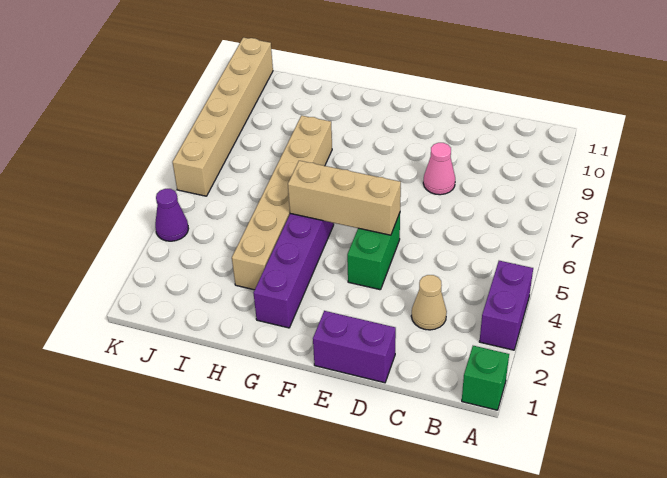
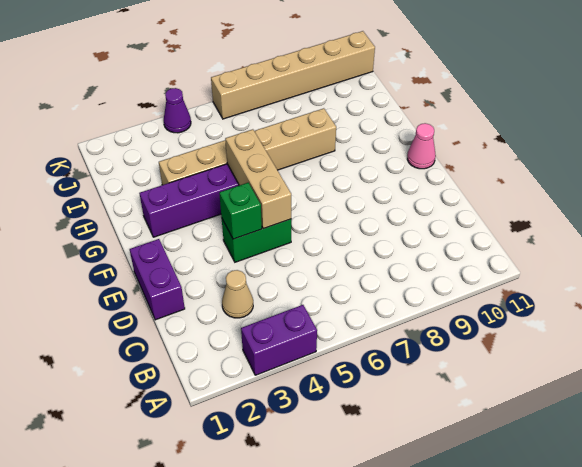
green brick A1 level 1 -> green brick E4 level 2
pink cone D8 level 1 -> pink cone F11 level 1

